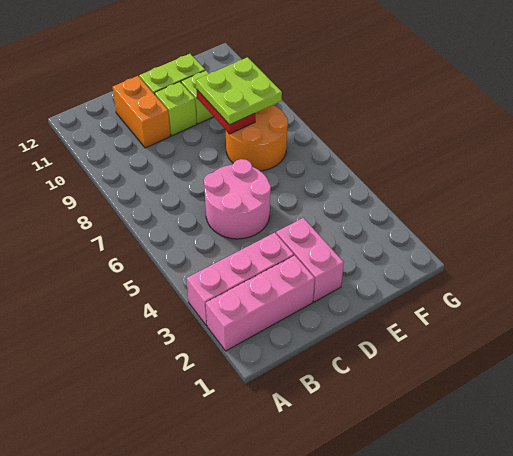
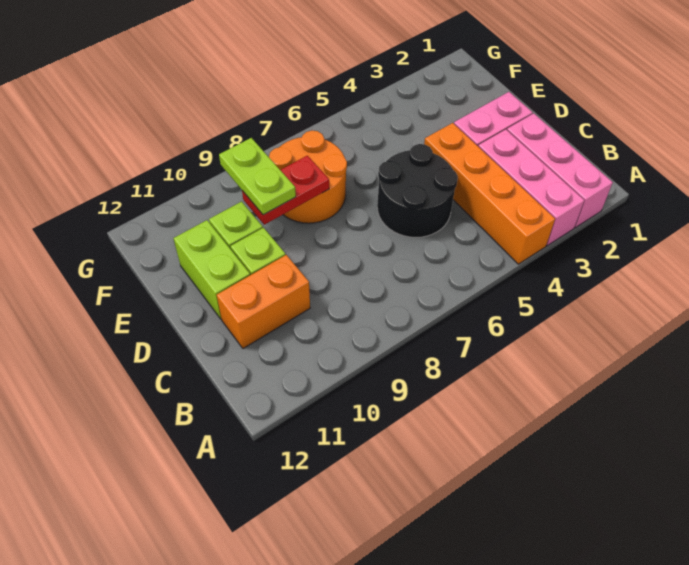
none -> orange brick A4:D4 level 1
pink round brick C5:D6 level 1 -> black round brick C5:D6 level 1
lime plate E8:F9 level 3 -> lime plate E9:F9 level 3

